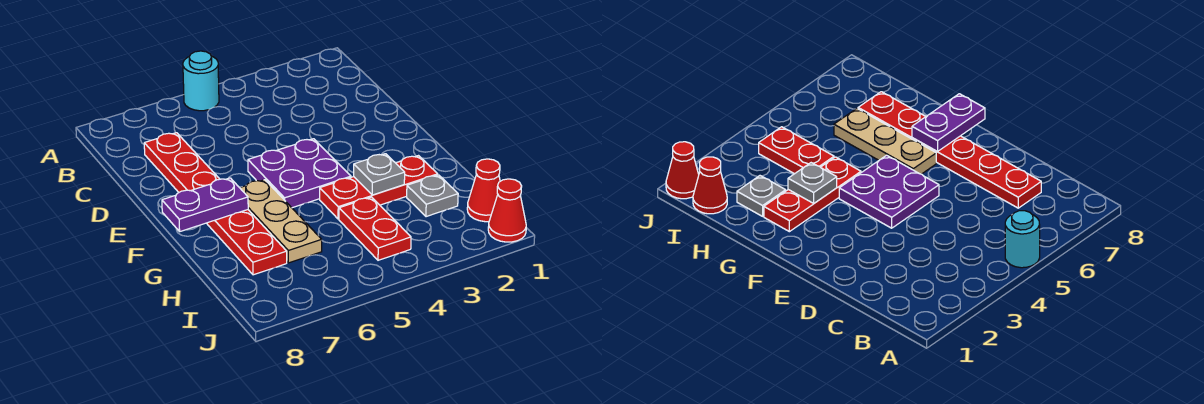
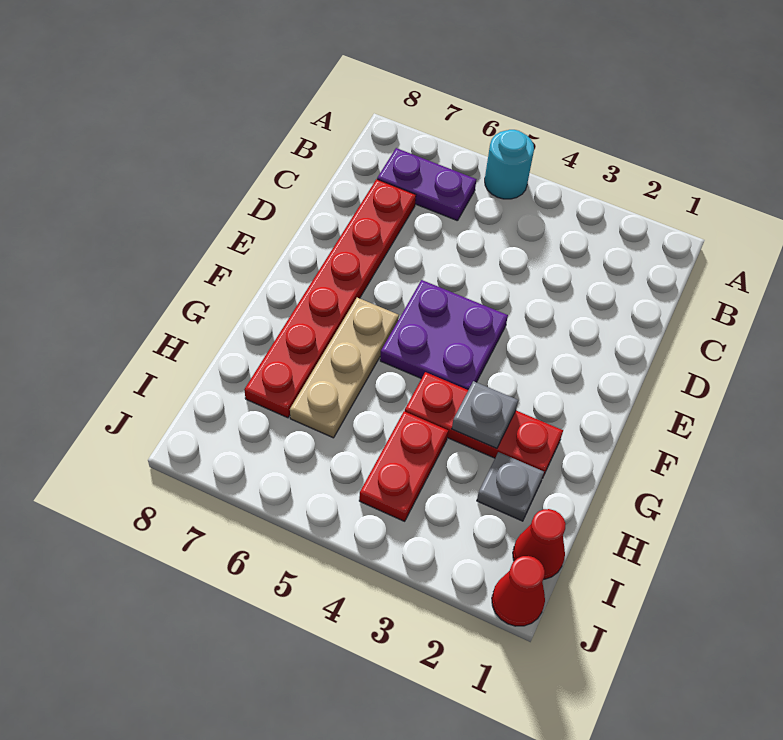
purple plate F7:F8 level 2 -> purple plate B6:B7 level 1

